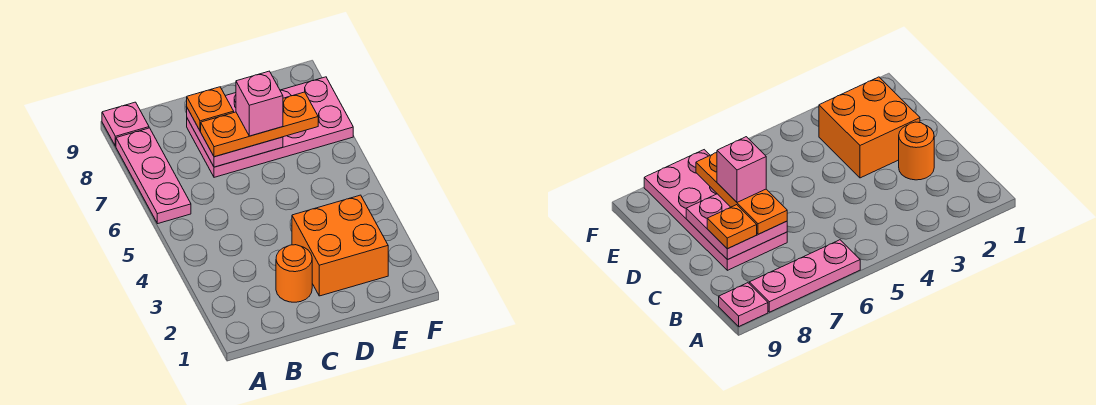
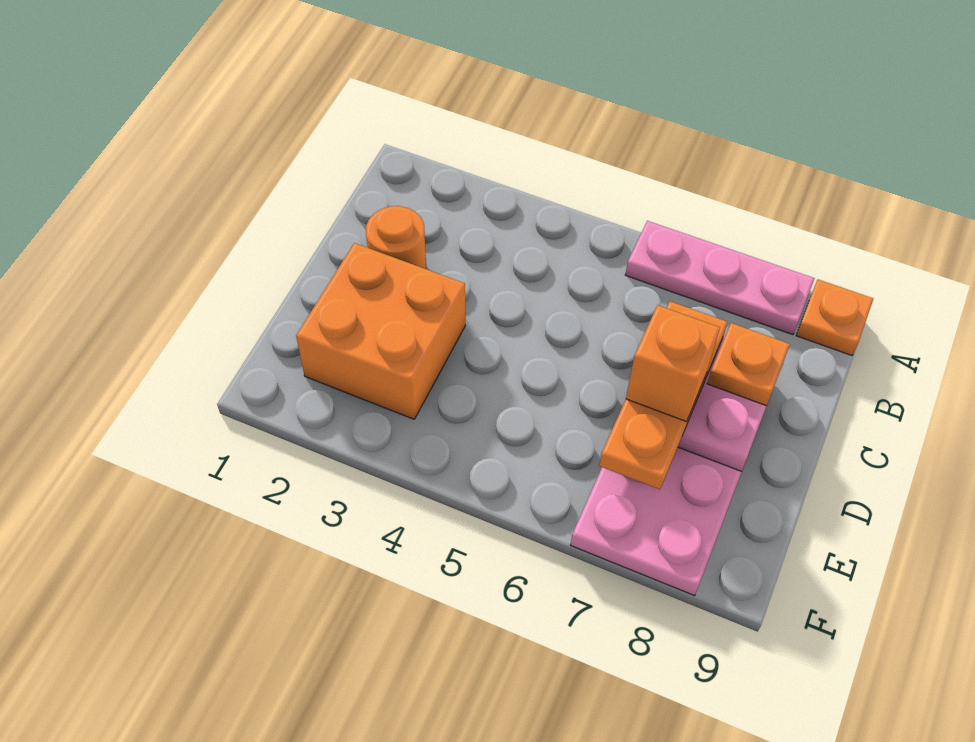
pink plate A9 level 1 -> orange plate A9 level 1
pink brick D7 level 4 -> orange brick D7 level 4

